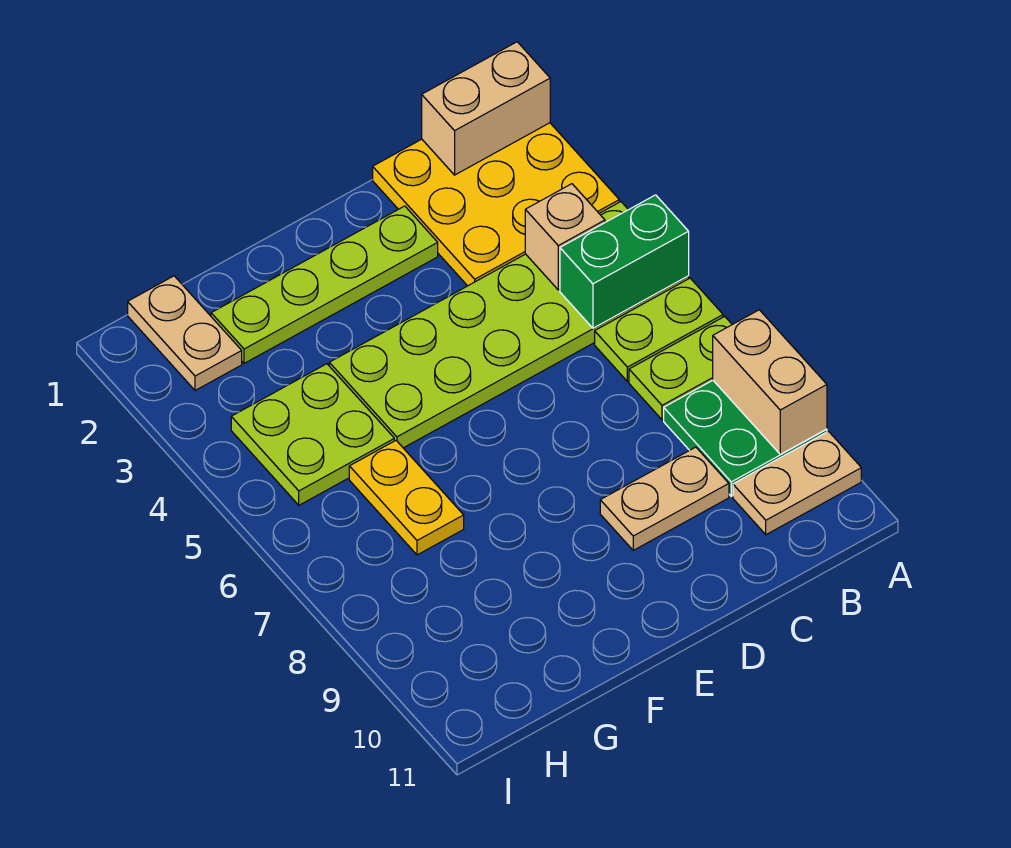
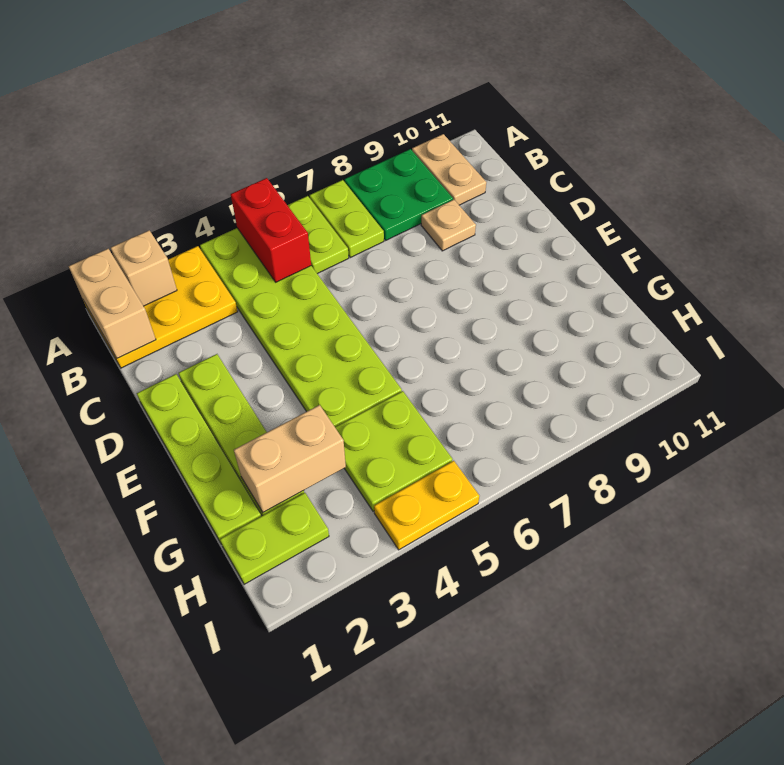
yellow plate A1:C3 level 1 -> yellow plate A1:B3 level 1
green brick A5:B5 level 2 -> red brick A5:B5 level 2
tan brick A8:A9 level 2 -> tan brick G2:G3 level 2
tan brick B4 level 2 -> tan brick A2 level 2
tan plate C9:D9 level 1 -> tan plate C9 level 1
none -> lime plate D1:G1 level 1
yellow plate G6:G7 level 1 -> yellow plate I4:I5 level 1
tan plate H1:H2 level 1 -> lime plate H1:H2 level 1

